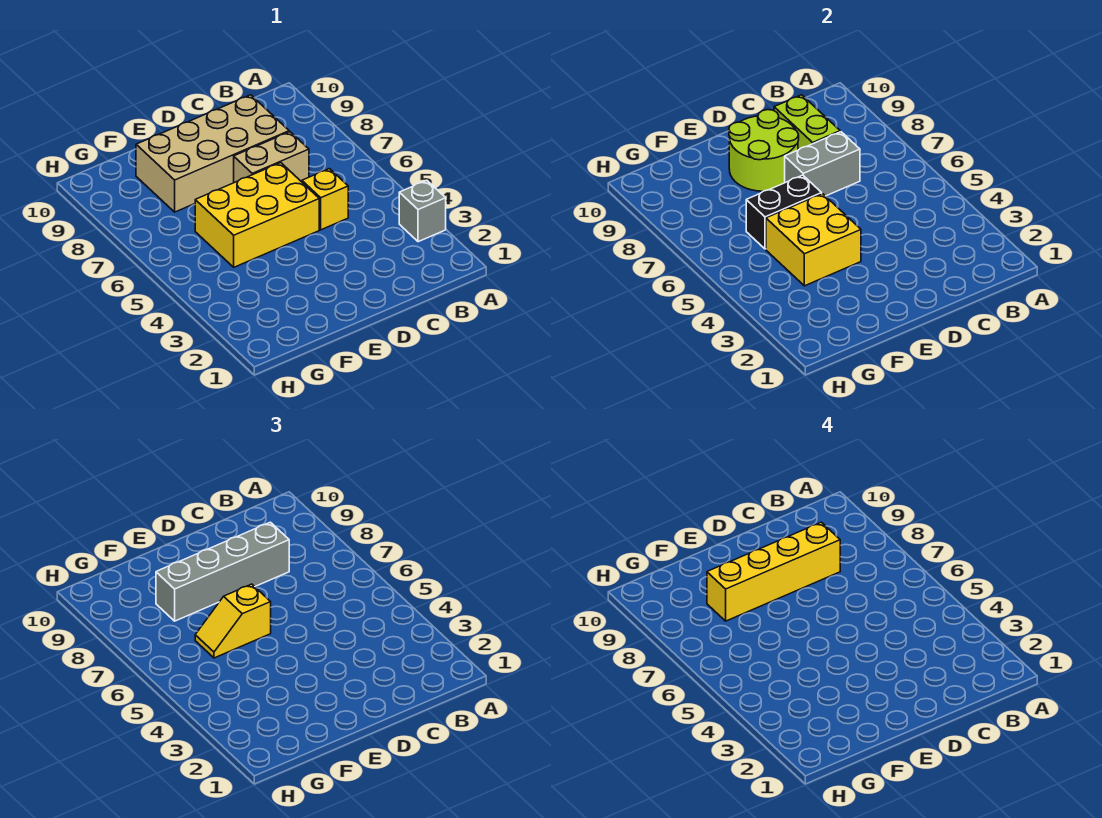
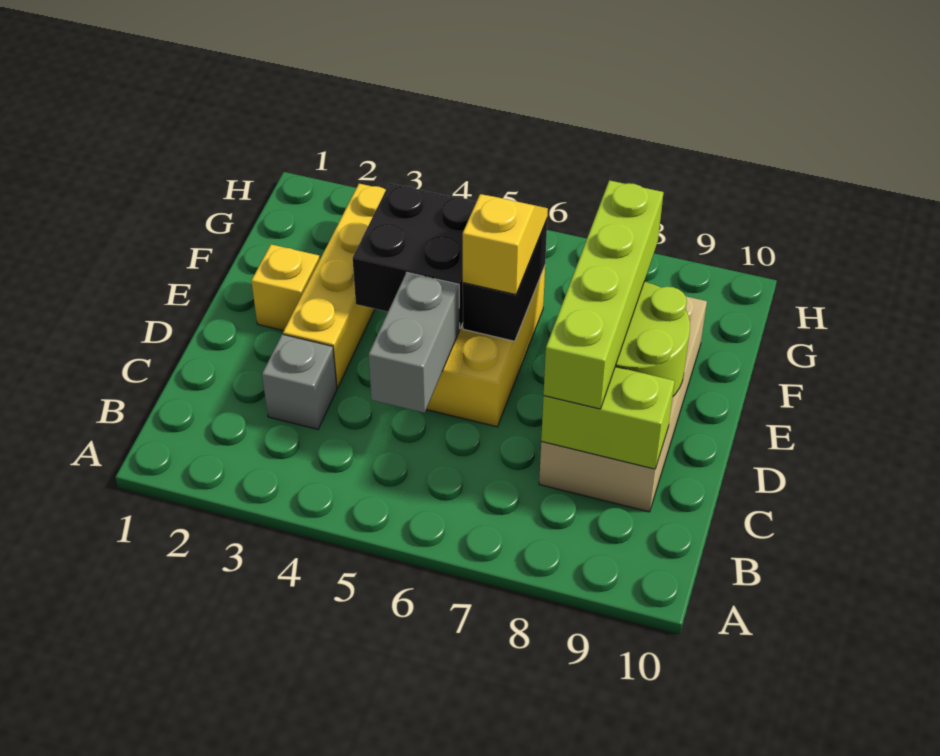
grey brick A3 level 1 -> grey brick C3 level 1
yellow brick C5 level 1 -> yellow brick E2 level 1
tan brick C7:D7 level 1 -> none
grey brick C7:D7 level 2 -> grey brick C5:D5 level 2
grey brick C8:F8 level 3 -> lime brick C8:F8 level 3
yellow brick C8:F8 level 4 -> yellow brick D3:G3 level 1
yellow brick E4:F5 level 2 -> black brick E4:F5 level 2

